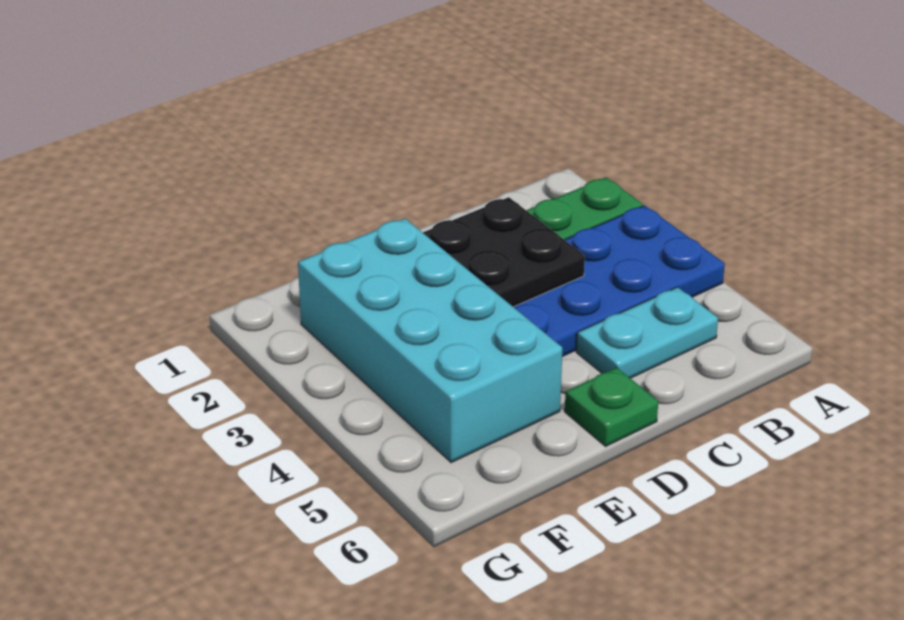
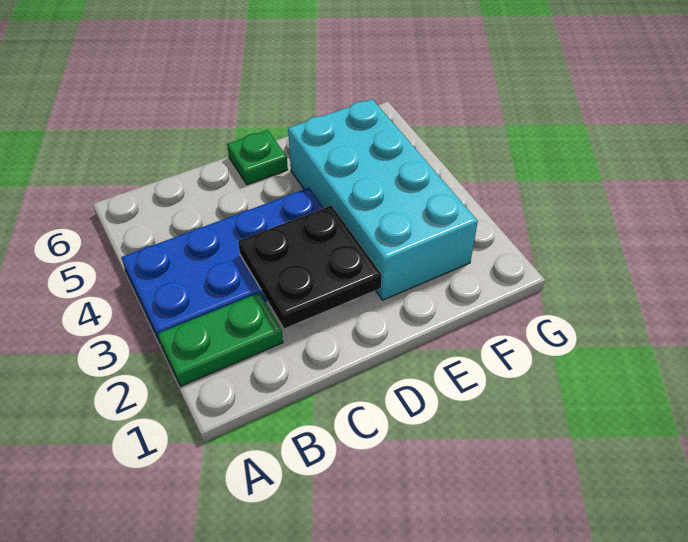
cyan plate B5:C5 level 1 -> none

